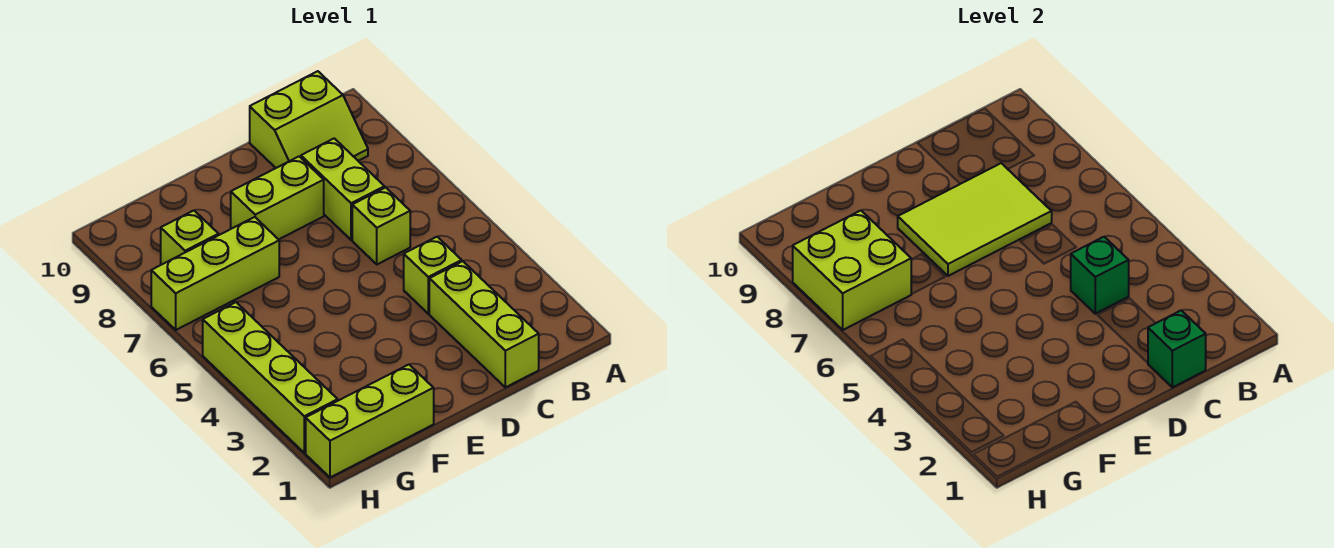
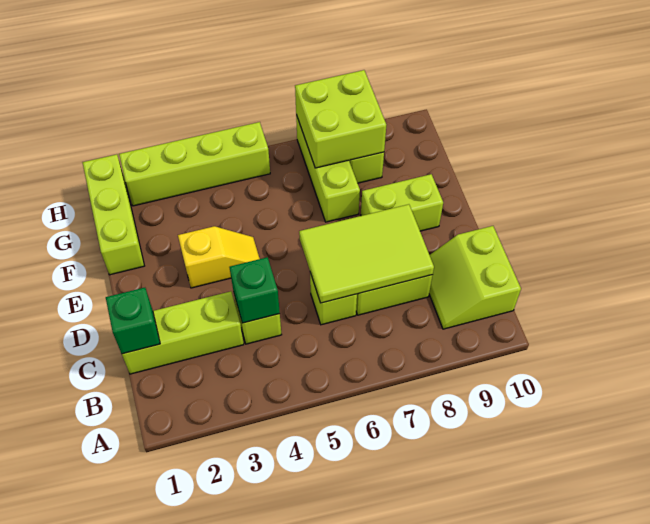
lime tile C7:E8 level 2 -> lime tile C6:D8 level 2
lime brick D8:E8 level 1 -> lime brick E8:E9 level 1
none -> yellow slope E3:E4 level 1 top 3

